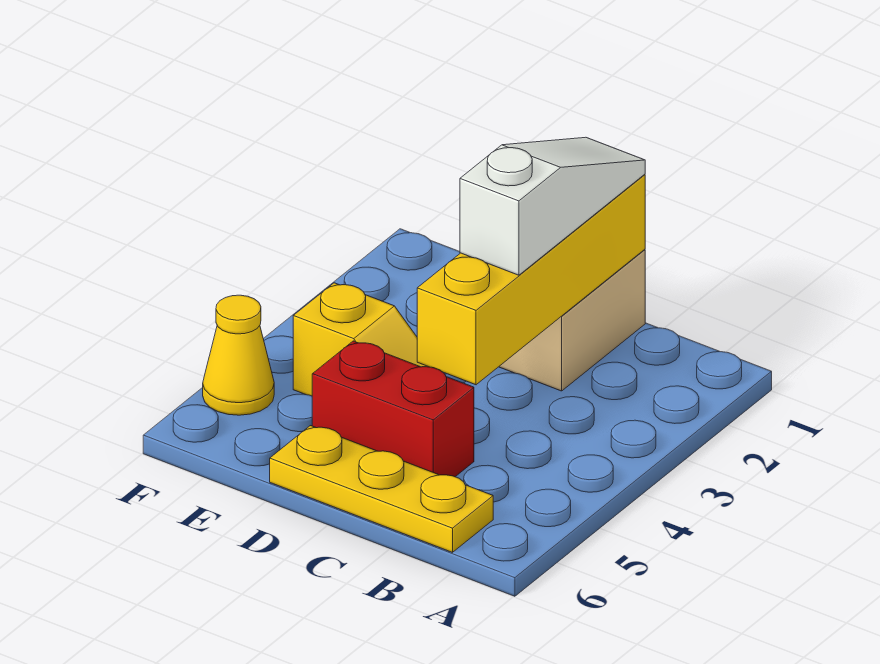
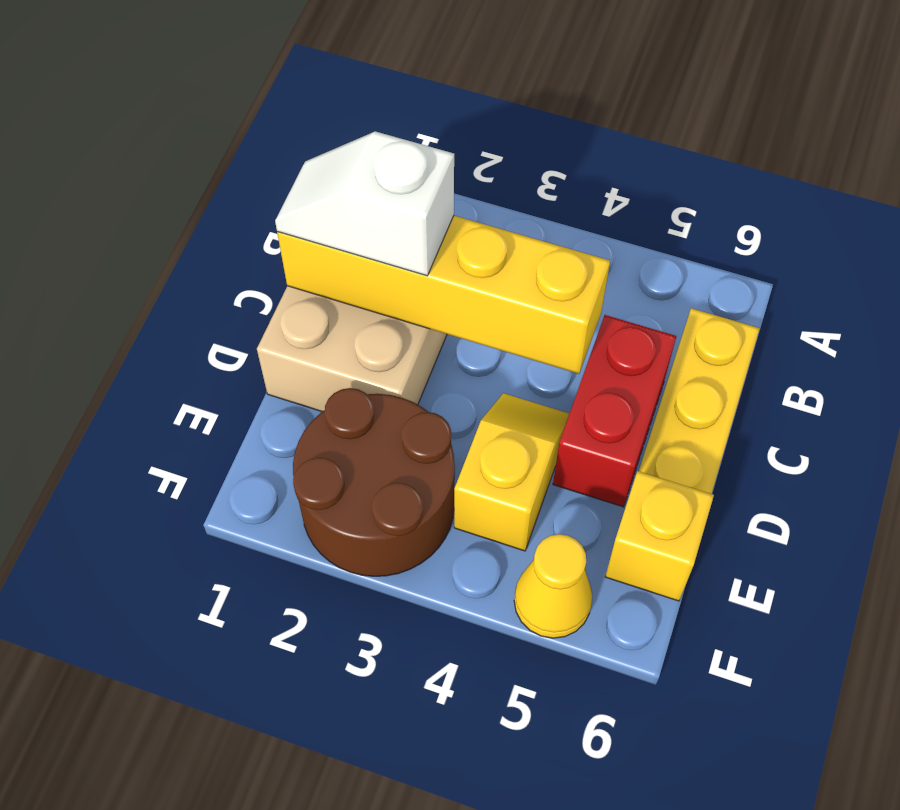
white slope C1:C3 level 3 top 3 -> white slope C1:C2 level 3 top 2
none -> brown round brick E2:F3 level 1
none -> yellow brick E6 level 1

